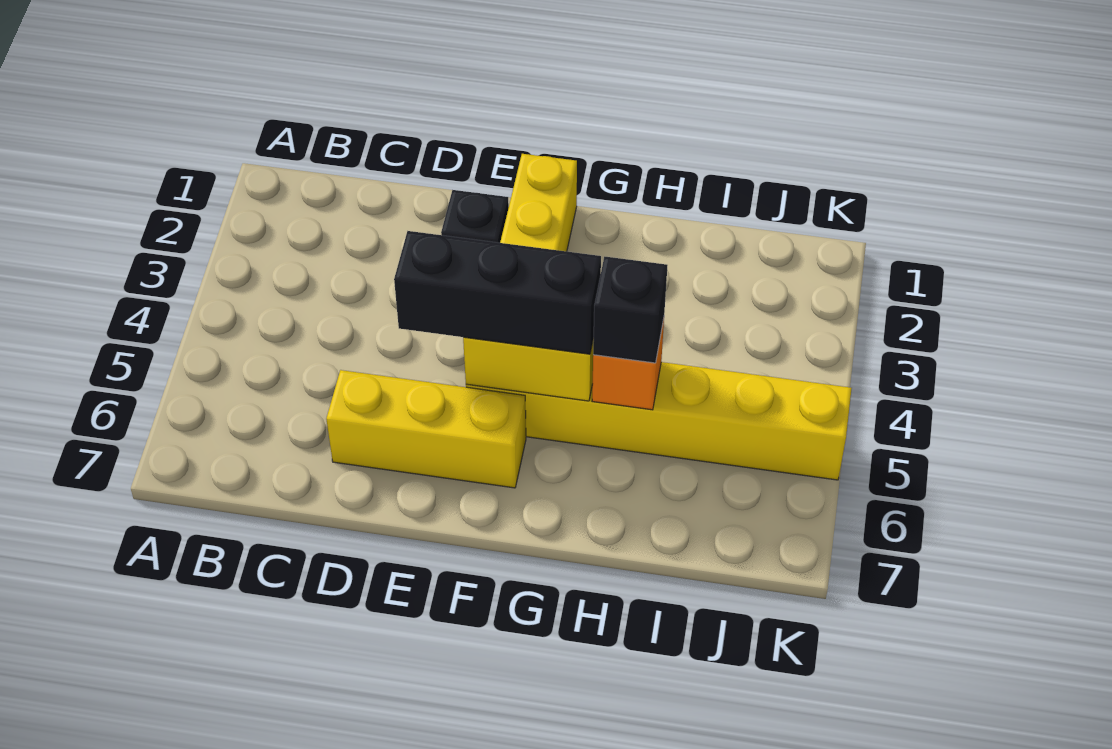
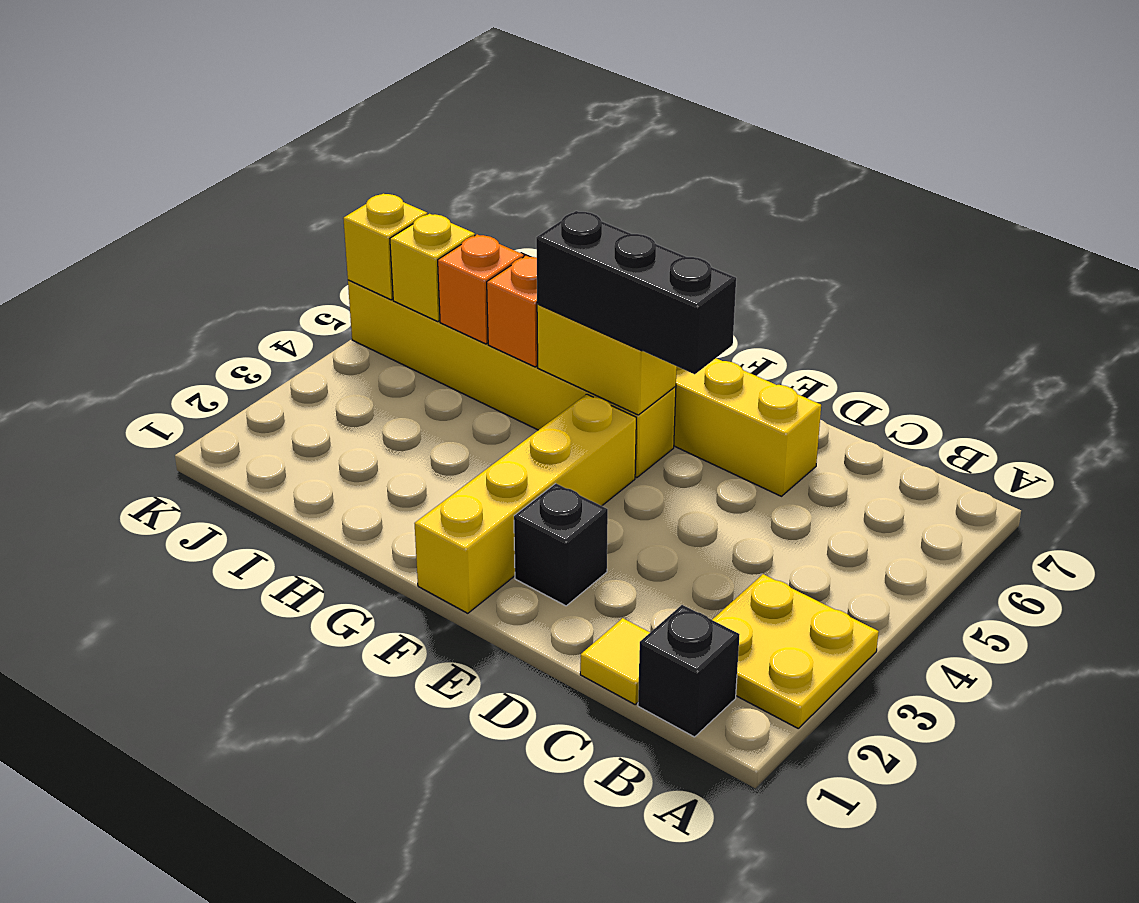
none -> yellow plate A2:B3 level 1
none -> yellow tile C1 level 1
black brick H5 level 3 -> black brick B1 level 1
none -> orange brick I5 level 2
none -> yellow brick J5 level 2
none -> yellow brick K5 level 2

